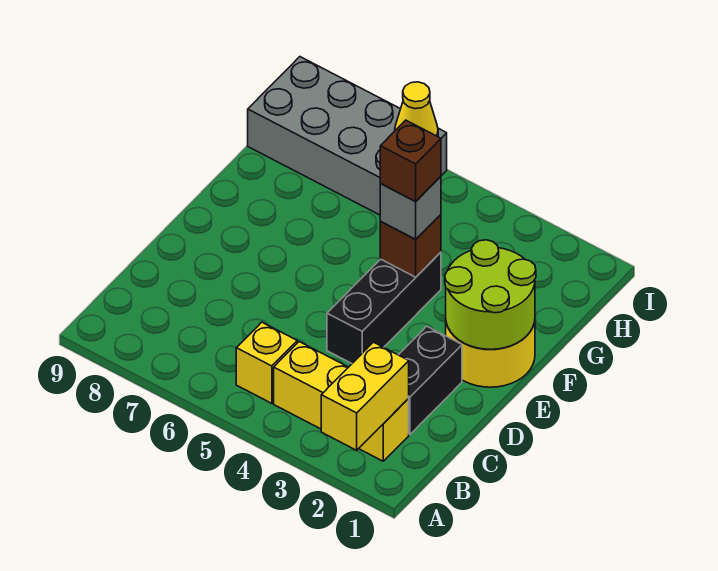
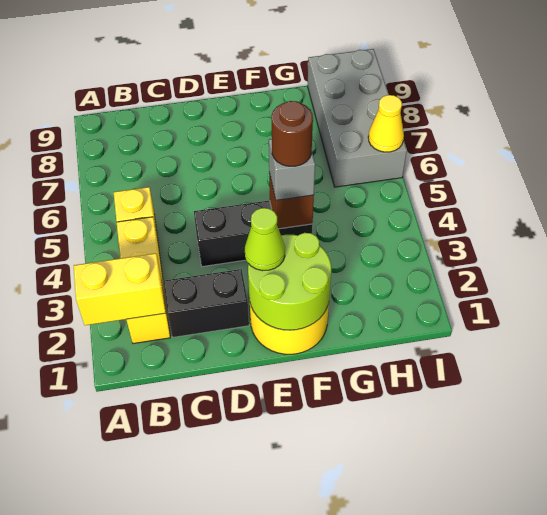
none -> lime cone E2 level 3
brown brick F4 level 4 -> brown round brick F4 level 4

